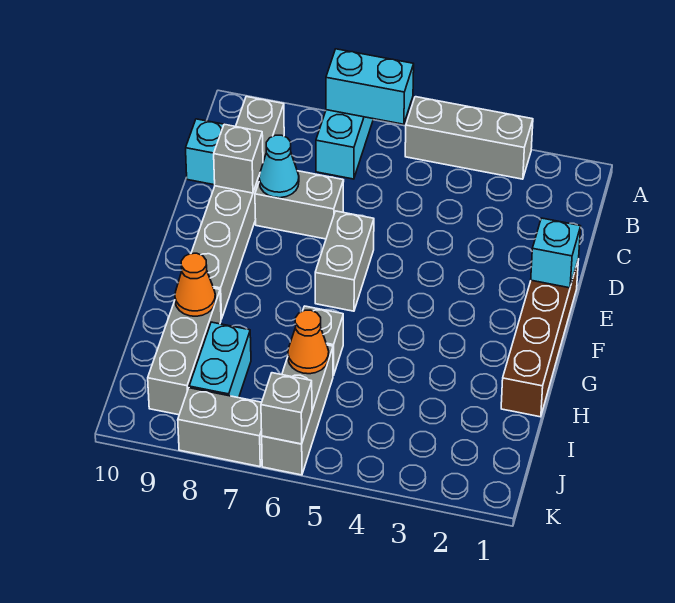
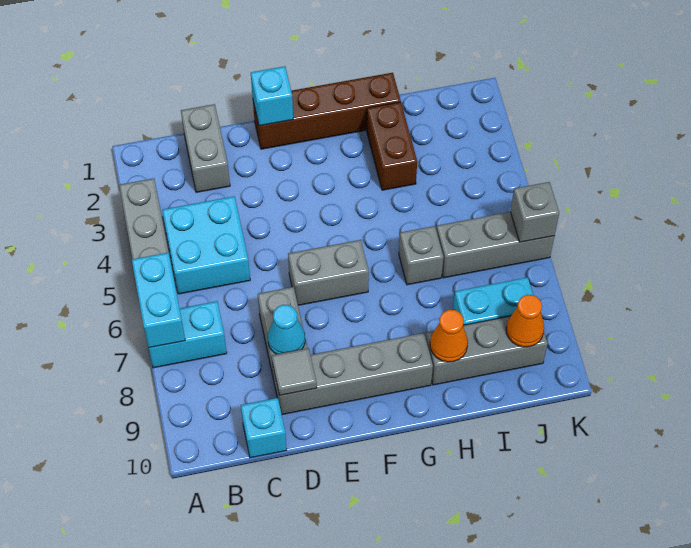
none -> cyan brick B4:C5 level 1
grey brick B9:G9 level 1 -> grey brick D9:G9 level 1
grey brick D9 level 2 -> grey tile D9 level 2
none -> brown brick H2:H3 level 1
orange cone I6 level 2 -> orange cone J9 level 2
grey brick K7:K8 level 1 -> grey brick C1:C2 level 1

